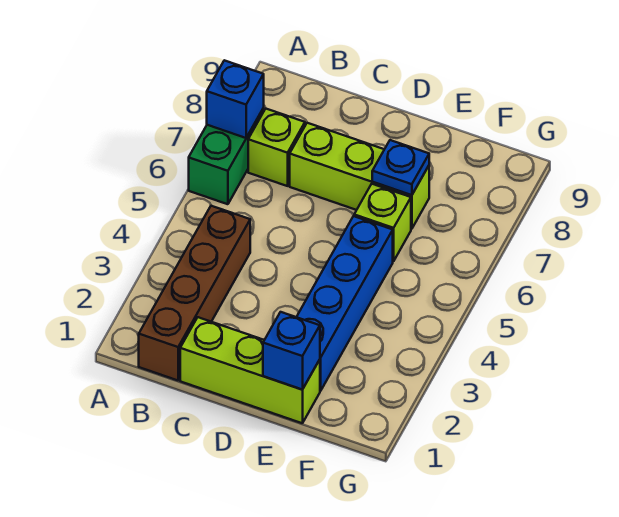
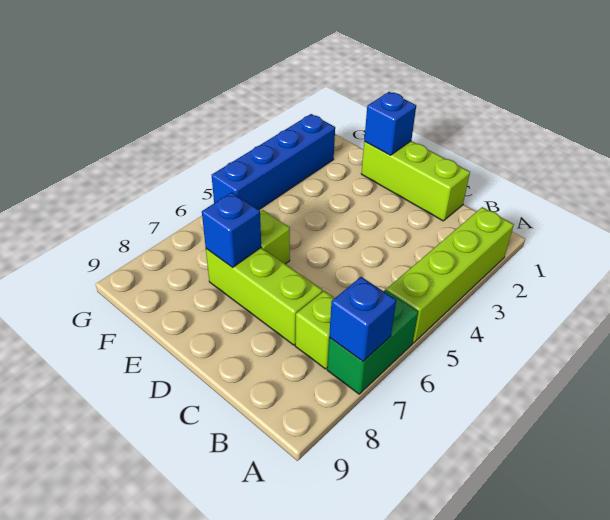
none -> lime brick A2:A5 level 1
brown brick B1:B4 level 1 -> none
blue brick E2:E5 level 1 -> blue brick G2:G5 level 1
blue plate E7 level 2 -> blue brick E7 level 2

